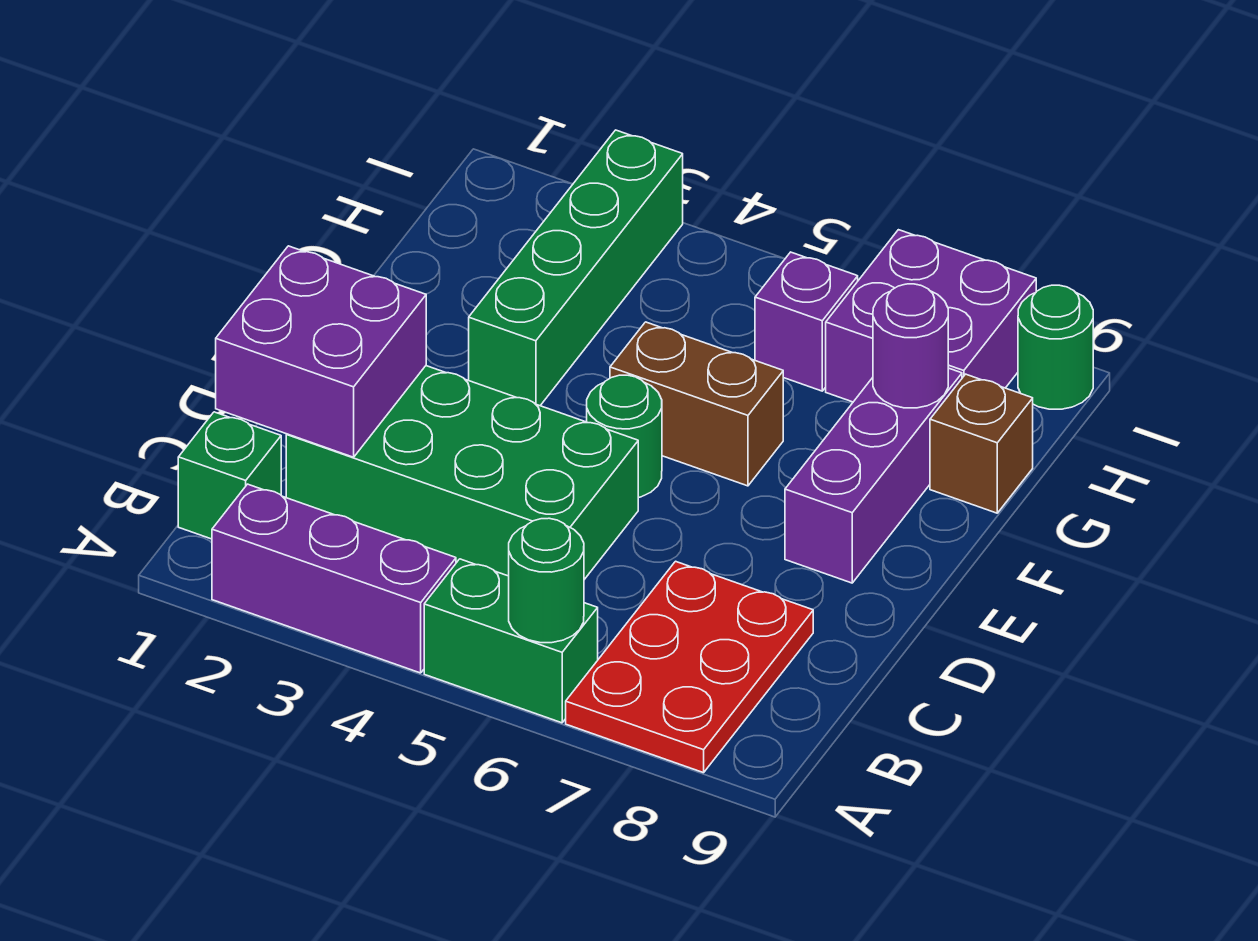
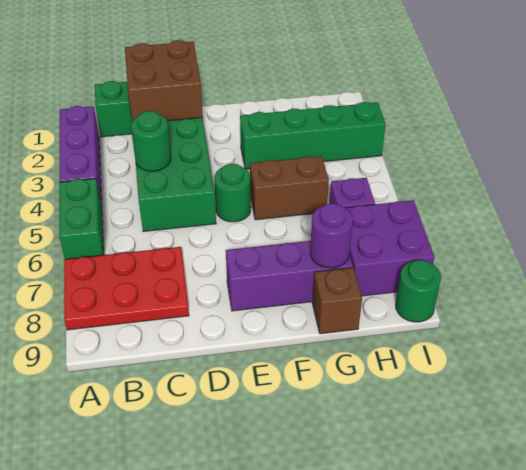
green round brick A6 level 2 -> green round brick C4 level 2
purple brick C1:D2 level 2 -> brown brick C1:D2 level 2
brown brick F5:F6 level 1 -> brown brick F5:G5 level 1

